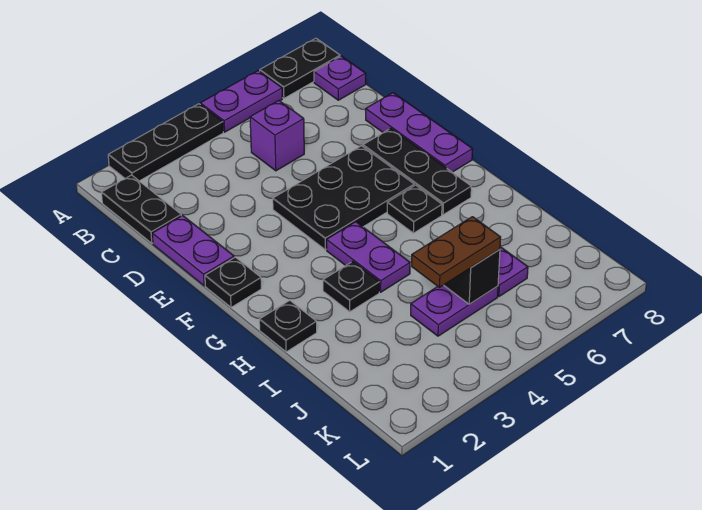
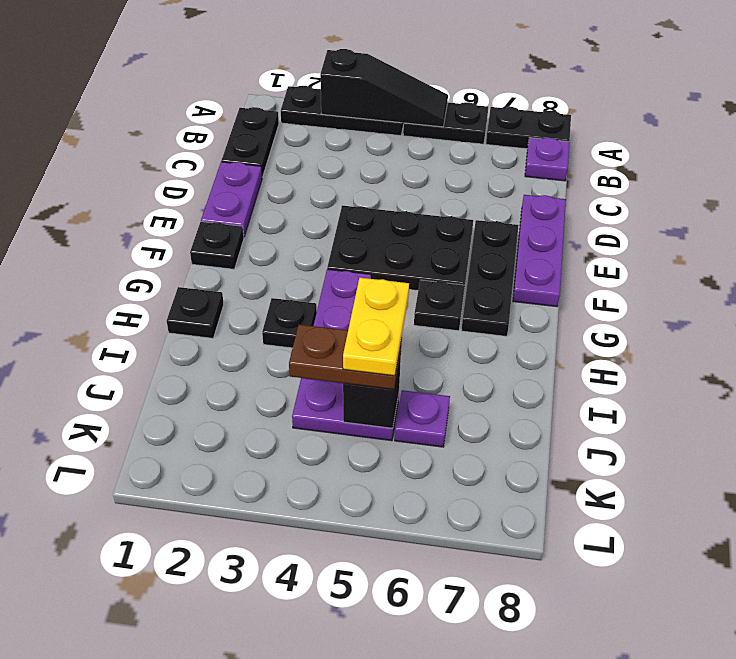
none -> black slope A3:A5 level 2 top 3
purple plate A5:A6 level 1 -> black plate A5:A6 level 1
purple brick C5 level 1 -> none
none -> yellow plate I5:J5 level 4

